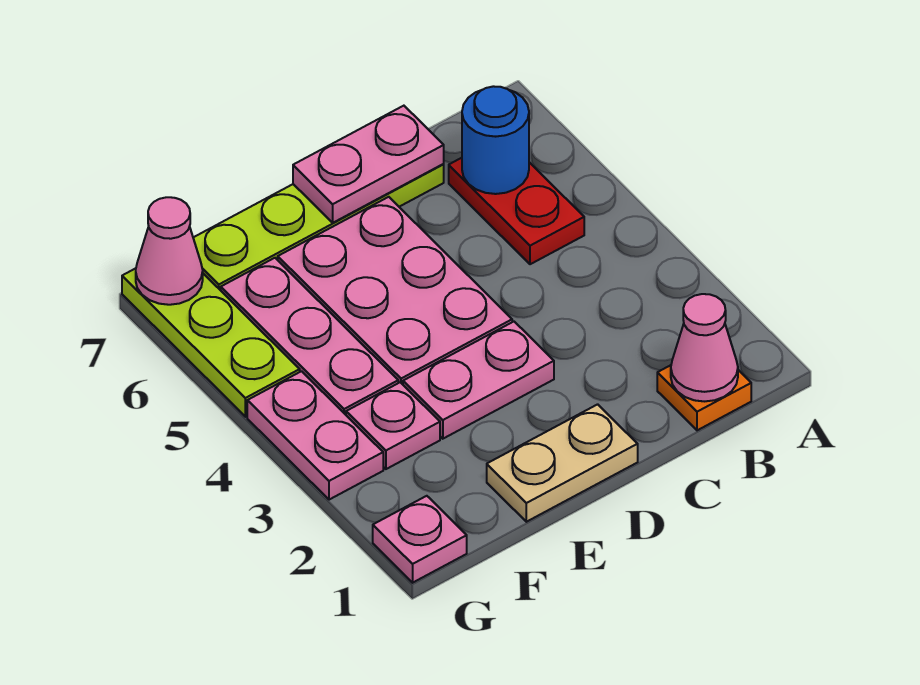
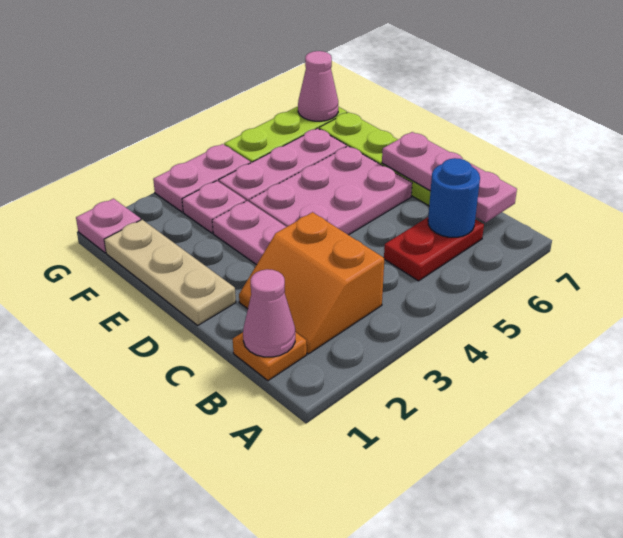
none -> orange slope B2:C3 level 1 top 3
pink plate C7:D7 level 2 -> pink plate B7:D7 level 2
tan plate D1:E1 level 1 -> tan plate D1:F1 level 1

